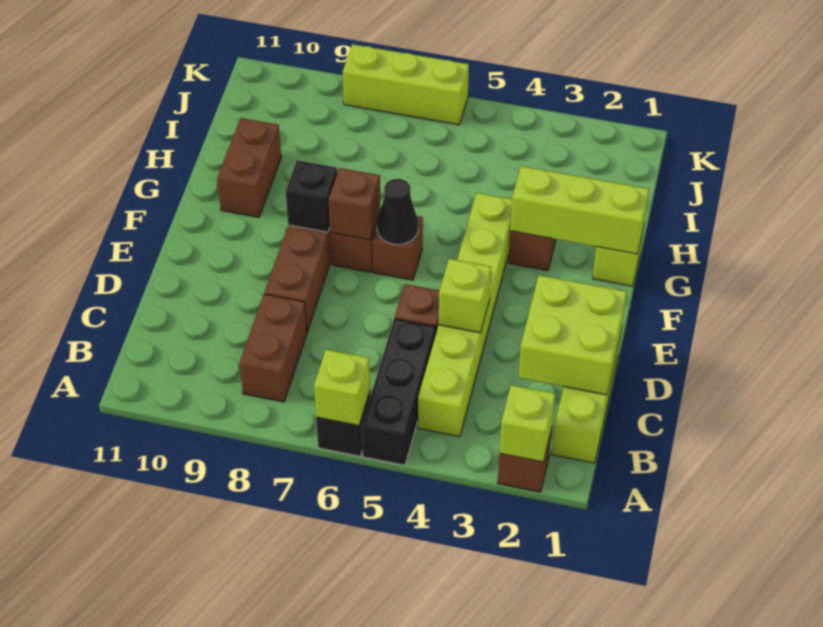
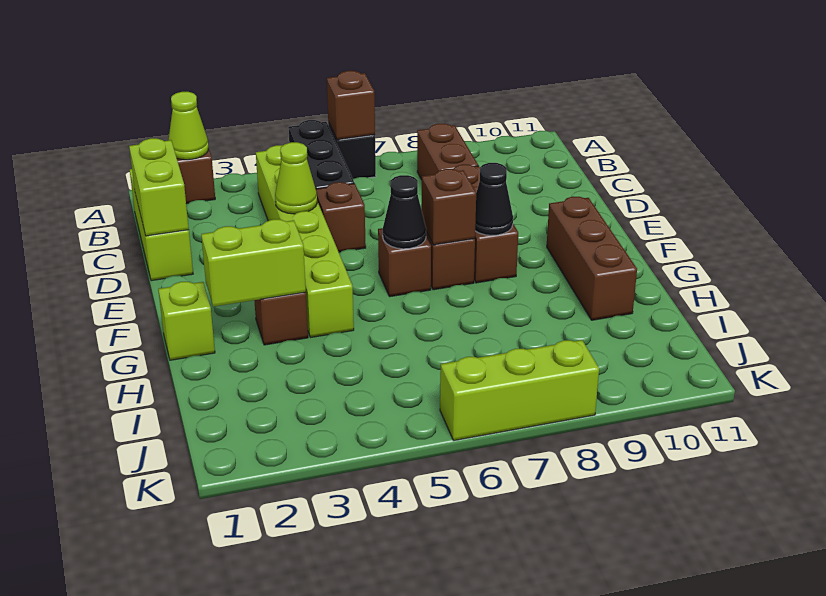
lime brick A2 level 2 -> lime cone A2 level 2
lime brick A6 level 2 -> brown brick A6 level 2
lime brick C1:D2 level 2 -> lime brick C1:D1 level 2
lime brick D4 level 2 -> lime cone D4 level 2
black brick F8 level 2 -> black cone F8 level 2
lime brick G1:G3 level 2 -> lime brick G2:G3 level 2
brown brick G10:H10 level 1 -> brown brick F10:H10 level 1

